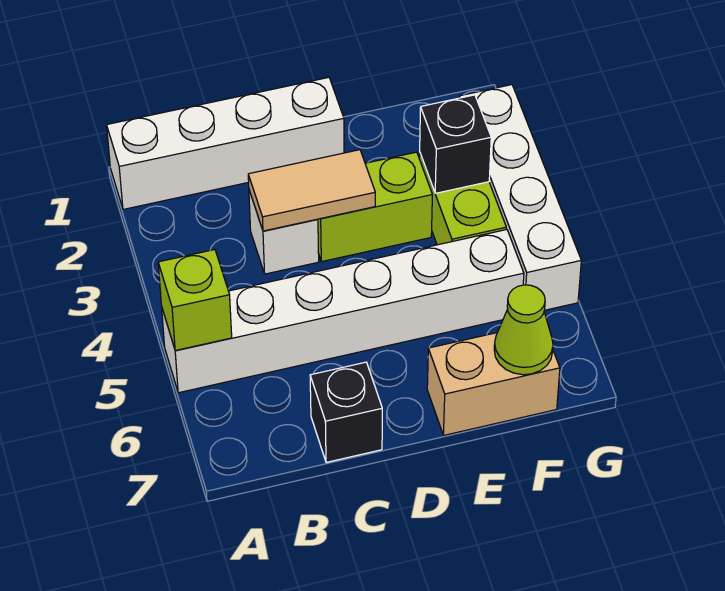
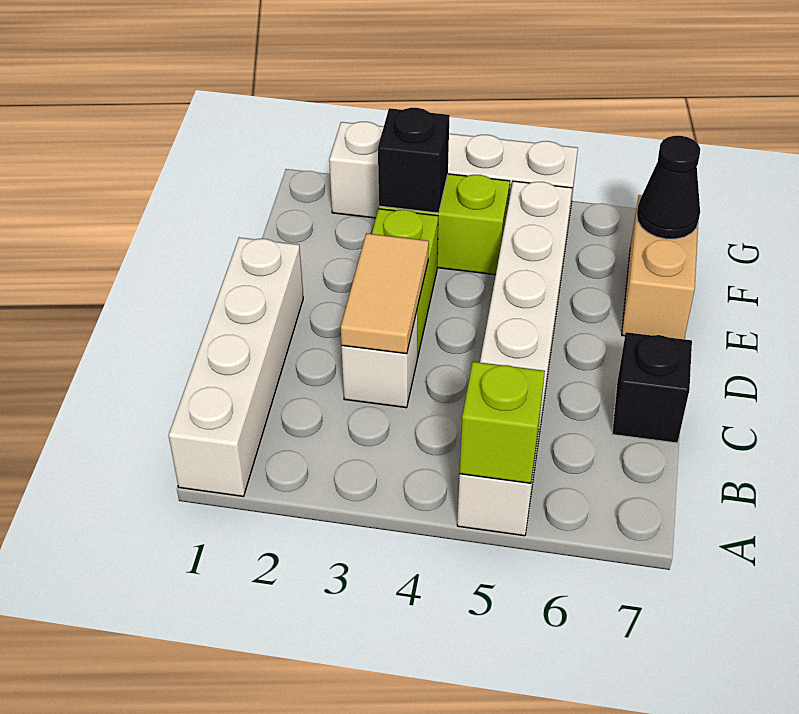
lime cone F7 level 2 -> black cone F7 level 2

